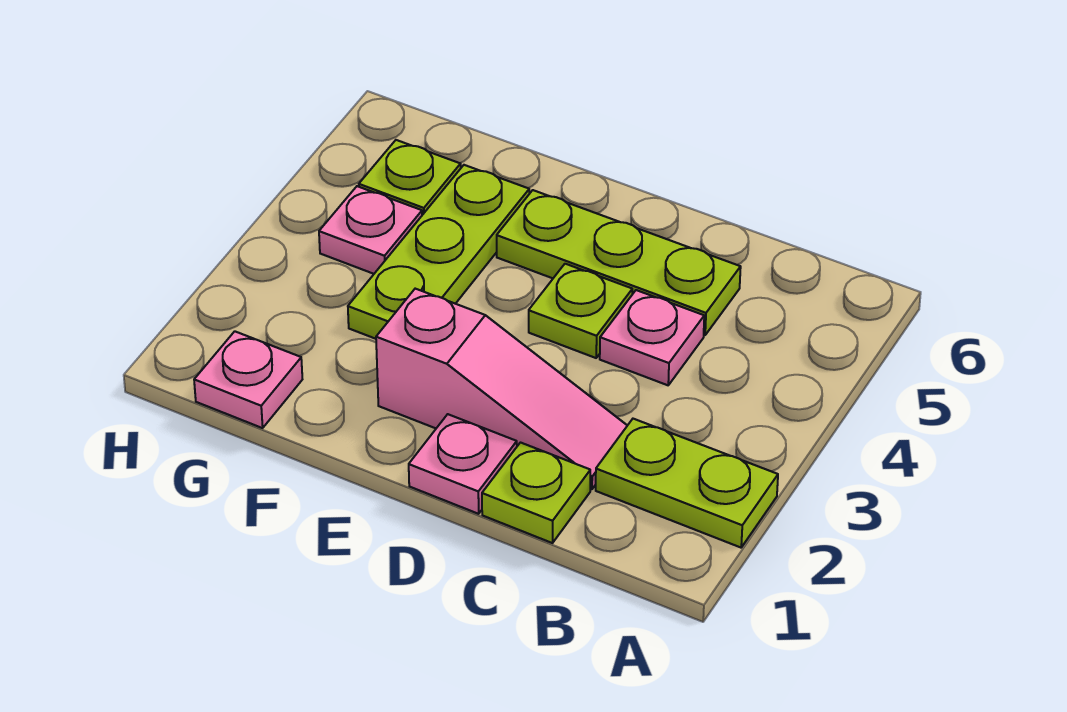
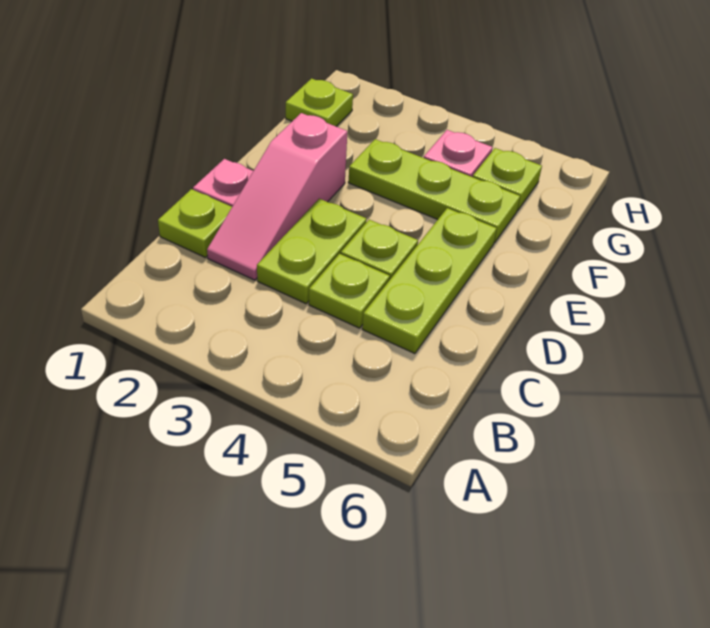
lime plate A2:B2 level 1 -> lime plate C3:D3 level 1
pink plate C4 level 1 -> lime plate C4 level 1
pink plate G1 level 1 -> lime plate G1 level 1

